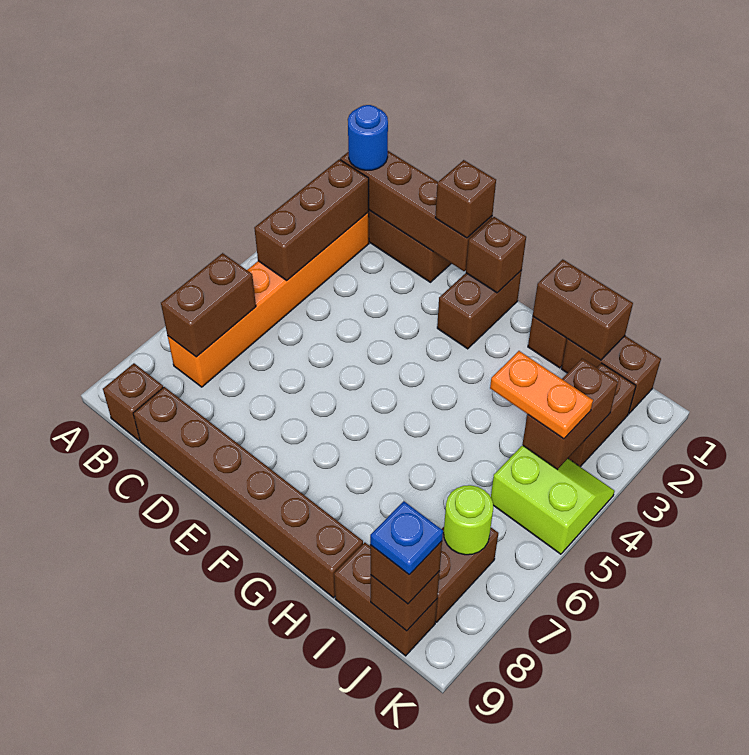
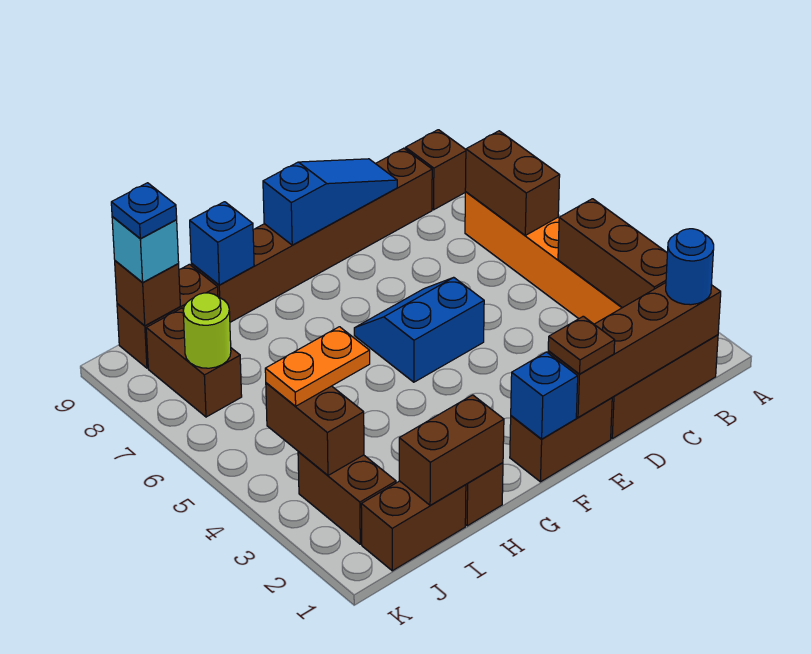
none -> blue slope D9:F9 level 2 top F
brown brick E1 level 3 -> brown plate E1 level 3
none -> blue slope E5:F6 level 1 top 5
brown brick F1:F2 level 1 -> brown brick E1:F1 level 1
brown brick F1 level 2 -> blue brick F1 level 2
none -> blue brick H9 level 2
lime slope J4:K5 level 1 top 5 -> none
brown brick J9 level 3 -> cyan brick J9 level 3

